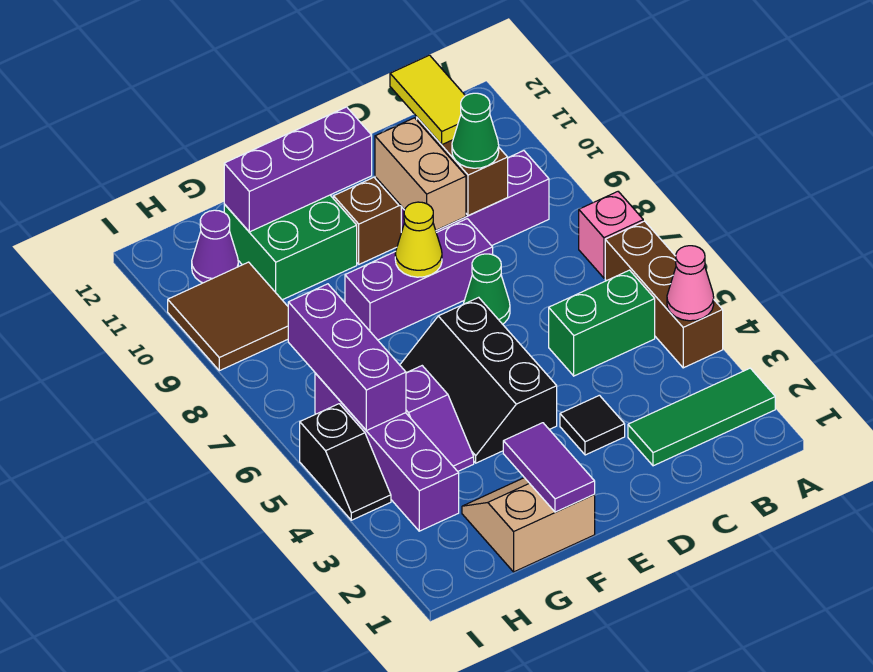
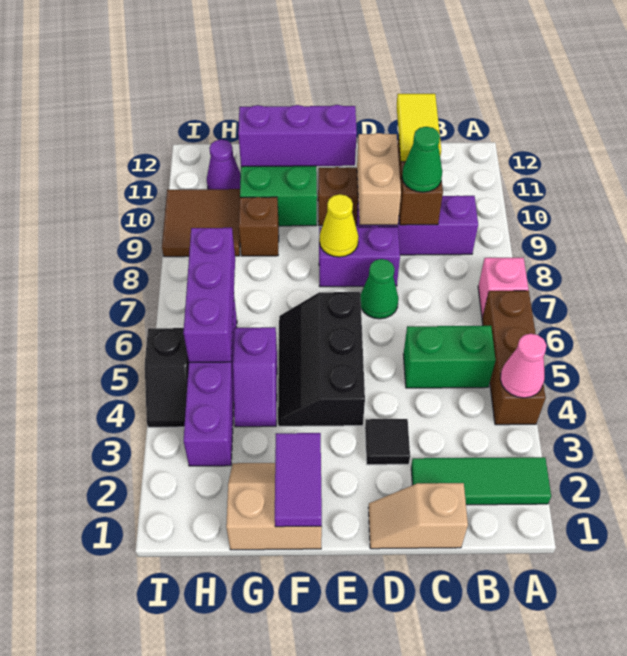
none -> tan slope C1:D1 level 1 top C
purple brick D8:F8 level 1 -> purple brick D8:E8 level 1
none -> brown brick G9 level 1

